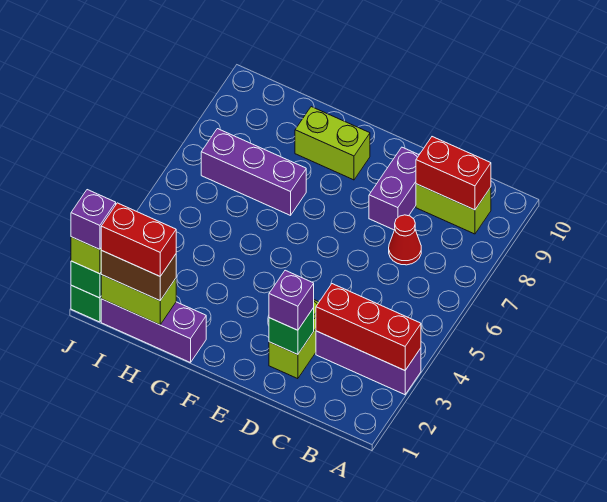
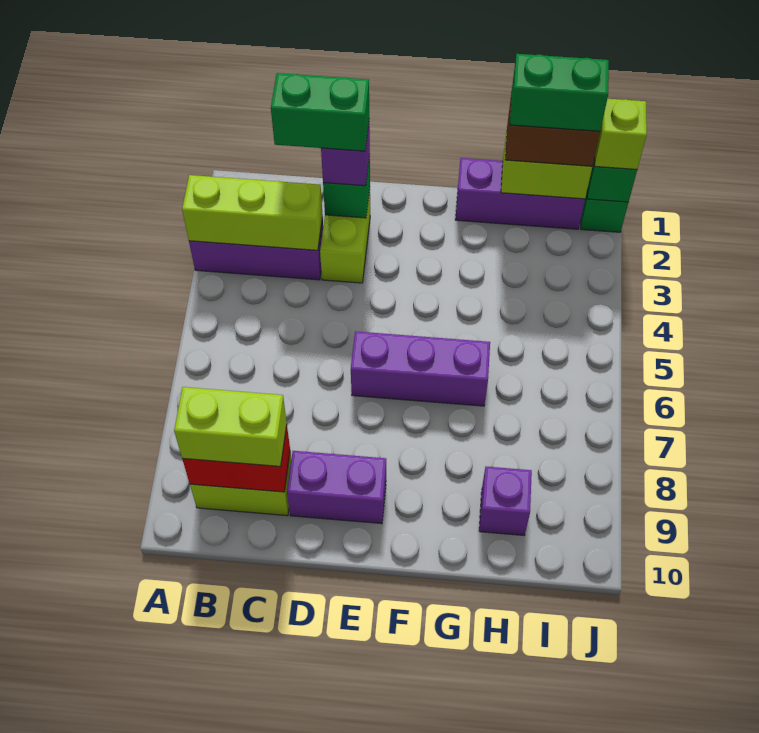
red brick A3:C3 level 2 -> lime brick A3:C3 level 2
none -> green brick C2:D2 level 4
red cone C7 level 1 -> none
purple brick D8:D9 level 1 -> purple brick D9:E9 level 1
lime brick F9:G9 level 1 -> lime brick B9:C9 level 3
purple brick G7:I7 level 1 -> purple brick E6:G6 level 1
red brick H1:I1 level 4 -> green brick H1:I1 level 4
purple brick J1 level 4 -> purple brick H9 level 1

